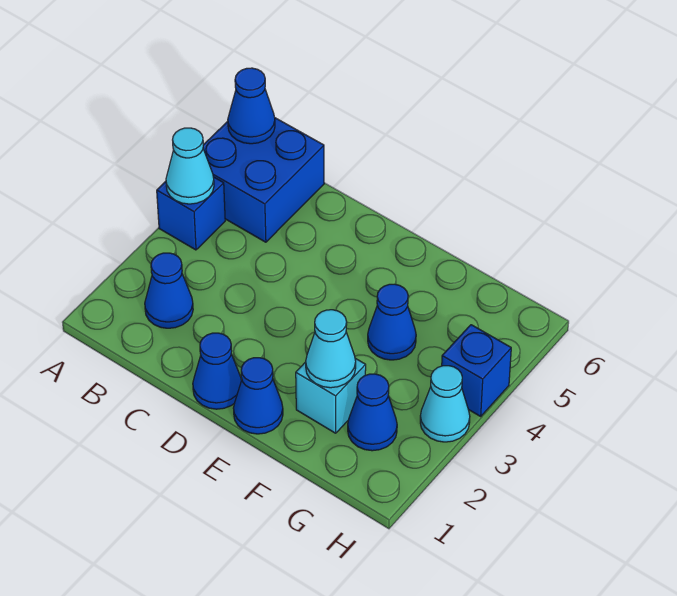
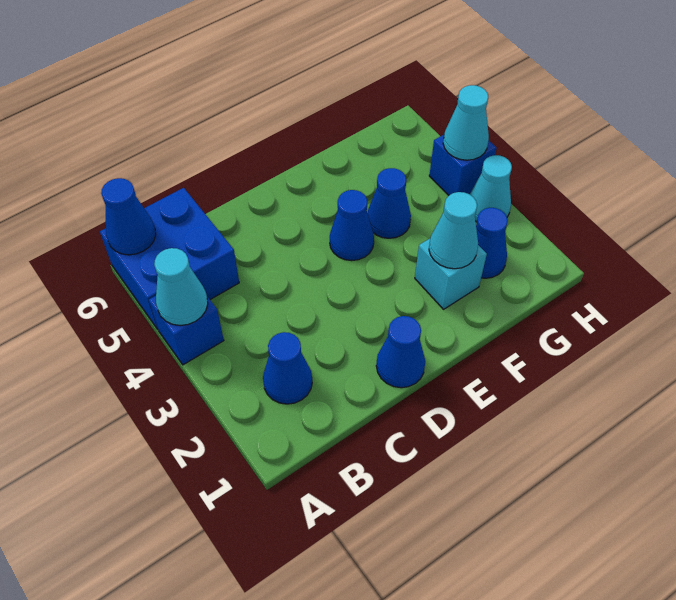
blue cone E1 level 1 -> blue cone E4 level 1
none -> cyan cone H4 level 2

